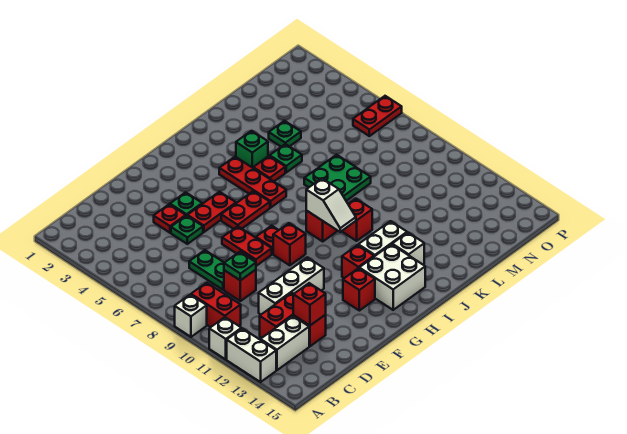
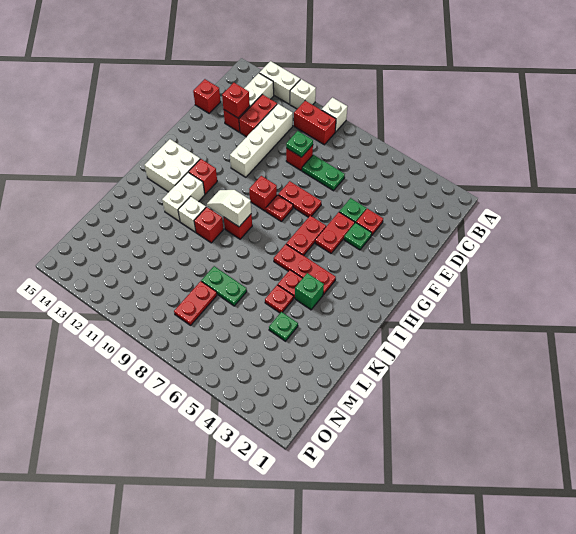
white brick D11:F11 level 1 -> white brick C11:F11 level 1
red brick G13 level 1 -> red brick D15 level 1
white brick J13 level 1 -> white brick J11 level 1
green plate K5 level 1 -> red plate K5 level 1
green plate K7:L8 level 1 -> green plate L7:L8 level 1
red plate O6:P6 level 1 -> red plate M8:N8 level 1

